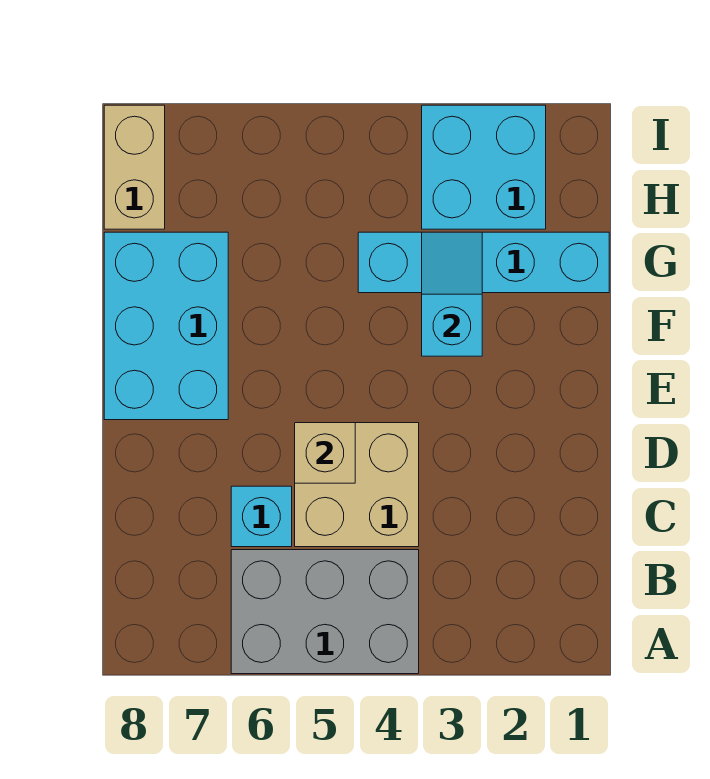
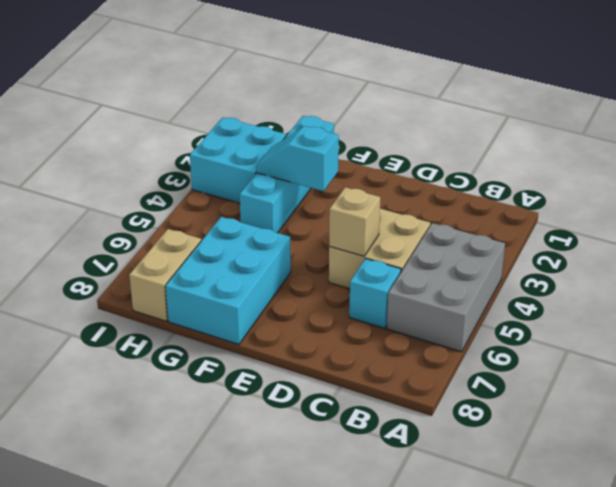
cyan brick E7:G8 level 1 -> cyan brick F6:G8 level 1
tan brick H8:I8 level 1 -> tan brick H7:H8 level 1

